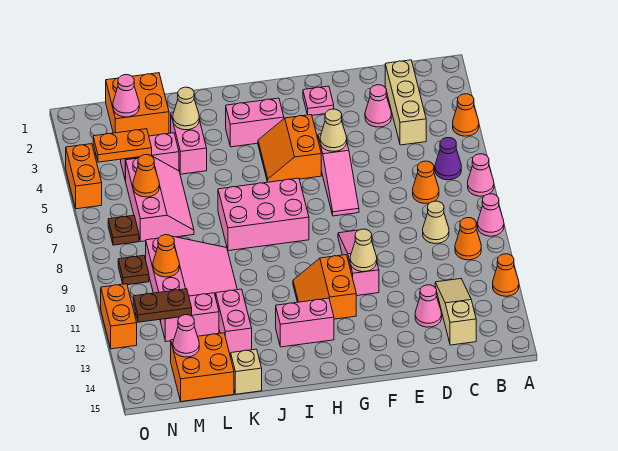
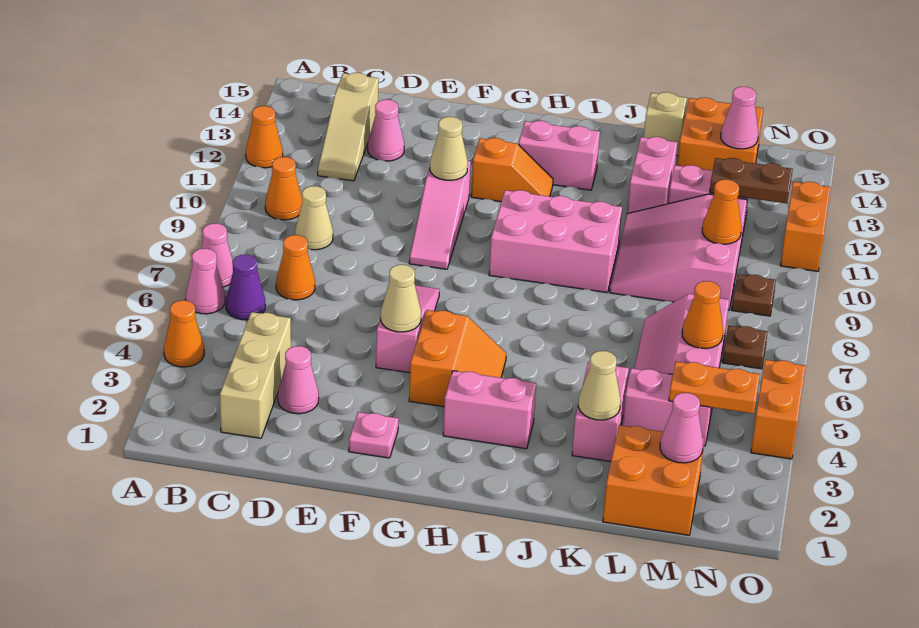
pink cone A9 level 1 -> pink cone A6 level 1
orange slope G11:H12 level 1 top G -> orange slope G12:H12 level 1 top G
pink brick H7:J8 level 1 -> pink brick H9:J10 level 1

